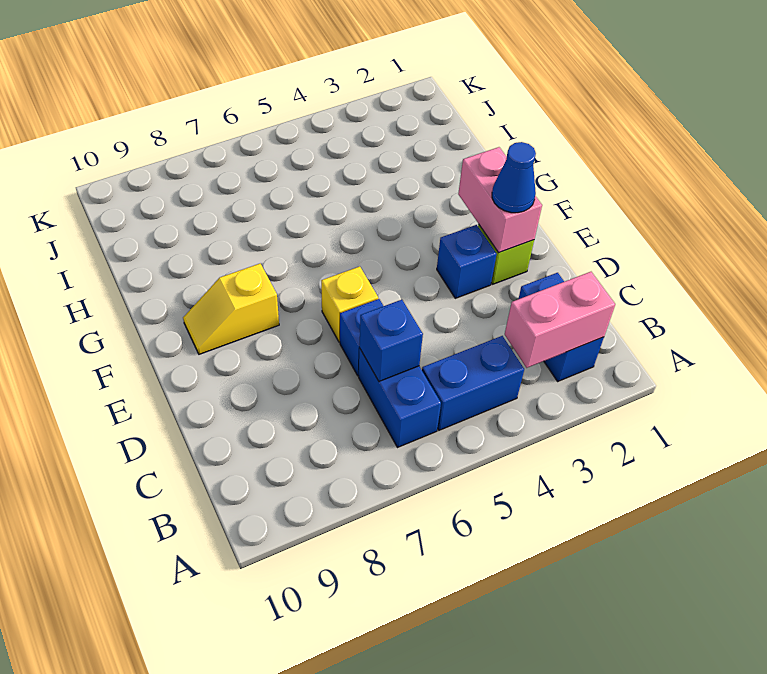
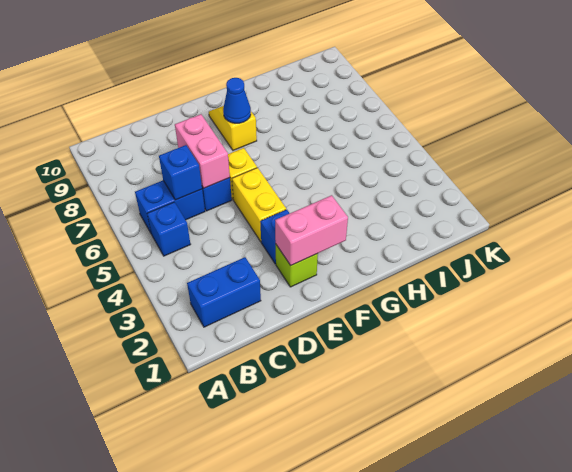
pink brick B2:B3 level 2 -> pink brick D6:D7 level 2
blue brick B4:B5 level 1 -> blue brick B5 level 1
blue cone E2 level 3 -> blue cone F8 level 2
none -> yellow brick E4:E5 level 1

